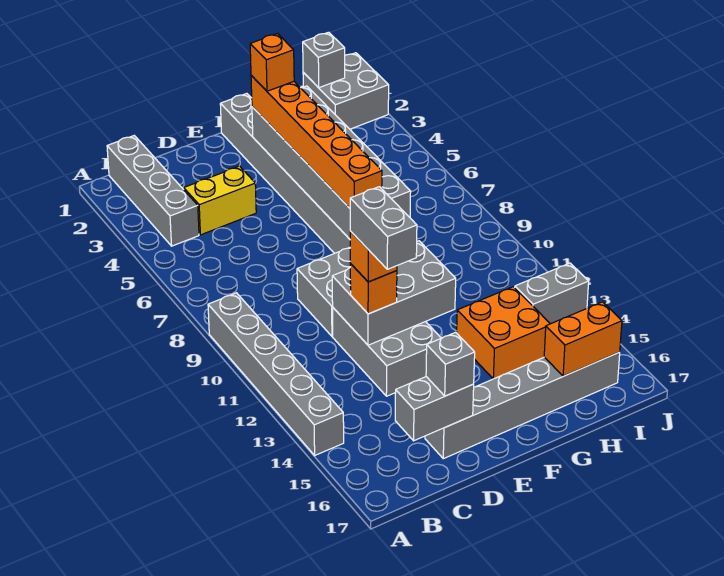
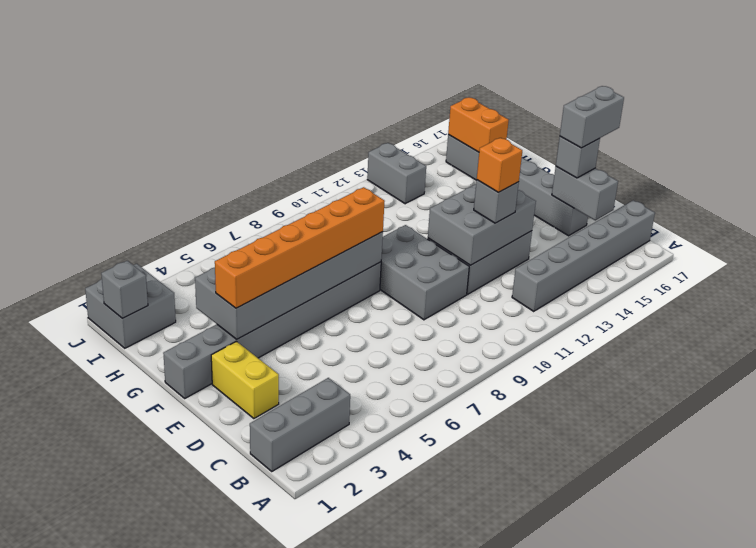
grey brick A9:A14 level 1 -> grey brick B12:B17 level 1
grey brick B1:B4 level 1 -> grey brick B1:B3 level 1
yellow brick C4:D4 level 1 -> yellow brick D2:E2 level 1
grey brick D11:F12 level 2 -> grey brick D11:E13 level 2
orange brick D12 level 3 -> grey brick D12 level 3
grey brick D12:D13 level 5 -> grey brick D16:D17 level 4
orange brick F3 level 4 -> none
orange brick G13:H14 level 1 -> none

